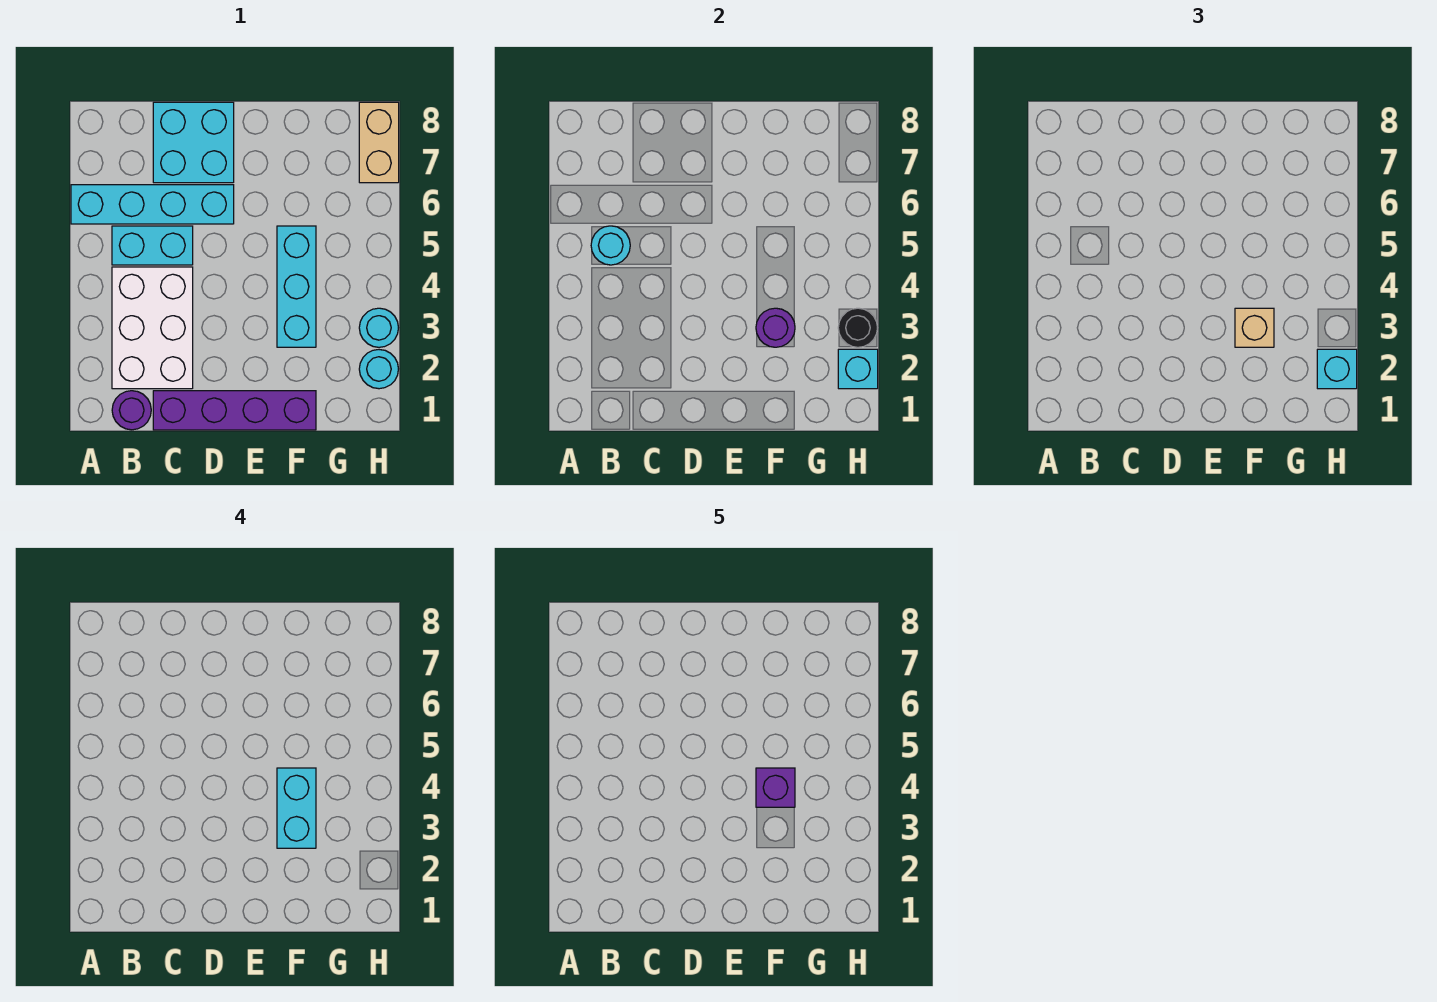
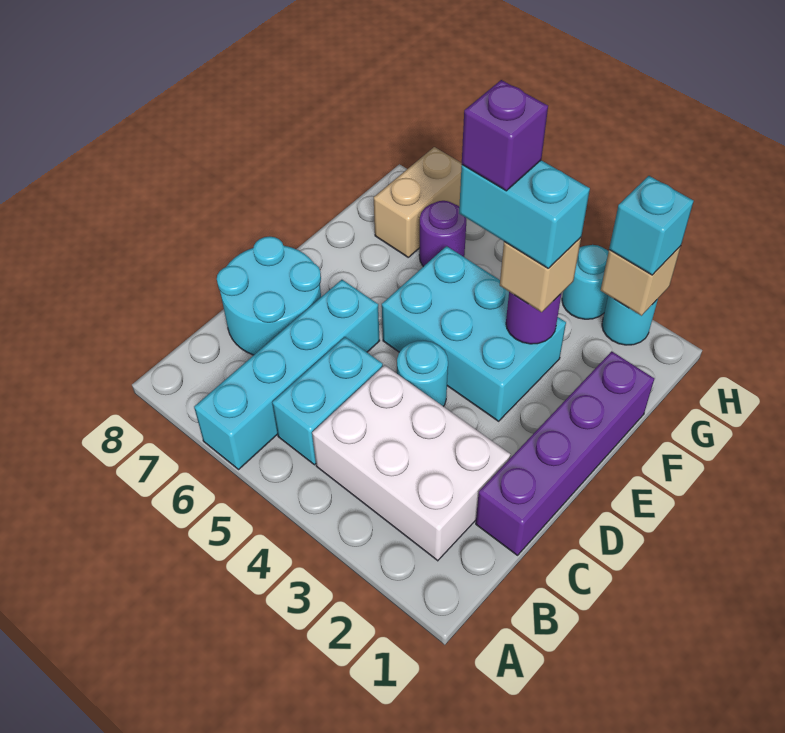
purple round brick B1 level 1 -> purple round brick G6 level 1
cyan round brick B5 level 2 -> cyan round brick D4 level 1
cyan brick C7:D8 level 1 -> cyan round brick C7:D8 level 1
cyan brick F3:F5 level 1 -> cyan brick E3:F5 level 1
cyan brick H2 level 2 -> tan brick H2 level 2
black round brick H3 level 2 -> none
tan brick H7:H8 level 1 -> tan brick G7:H7 level 1

